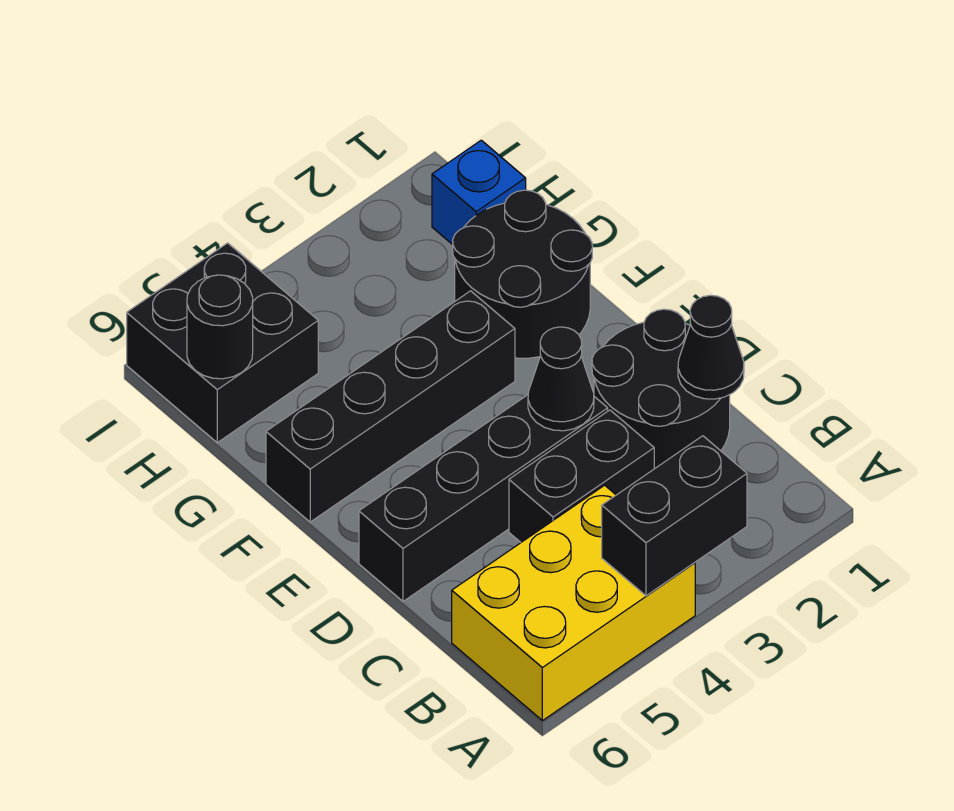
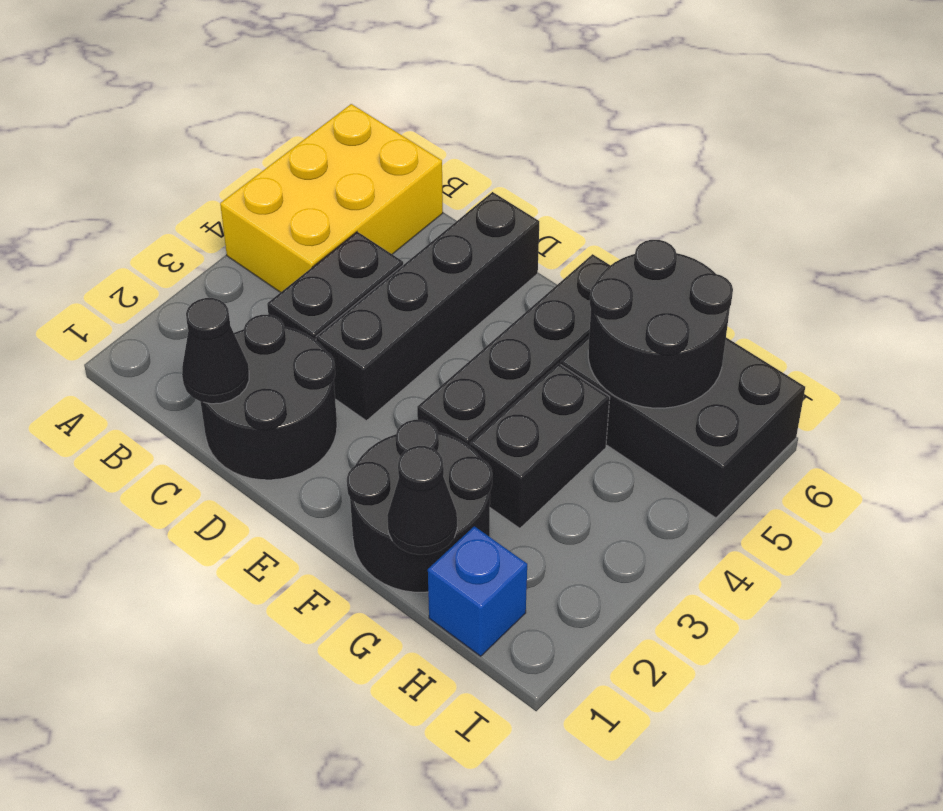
black brick A3:A4 level 2 -> black brick G3:G4 level 1
black cone D3 level 2 -> black cone G1 level 2
black brick H5:I6 level 1 -> black brick G5:I6 level 1
black round brick H6 level 2 -> black round brick G5:H6 level 2

